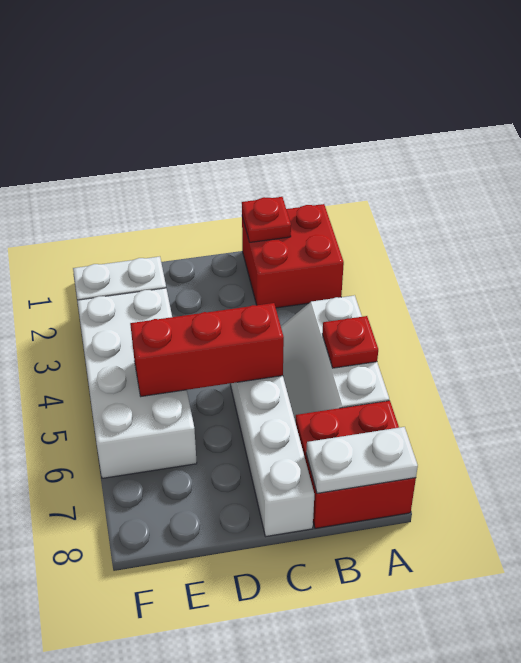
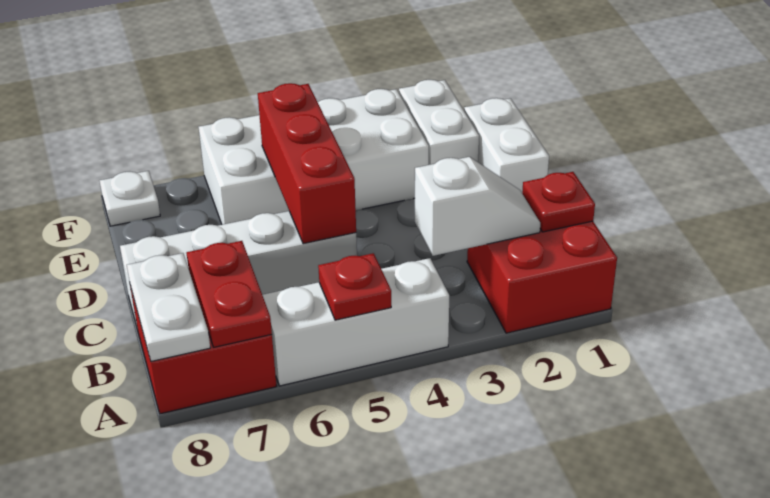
none -> red plate A7:B7 level 2
none -> white slope B2:B3 level 2 top 3
none -> white brick D1:E1 level 1
none -> white plate F8 level 1

